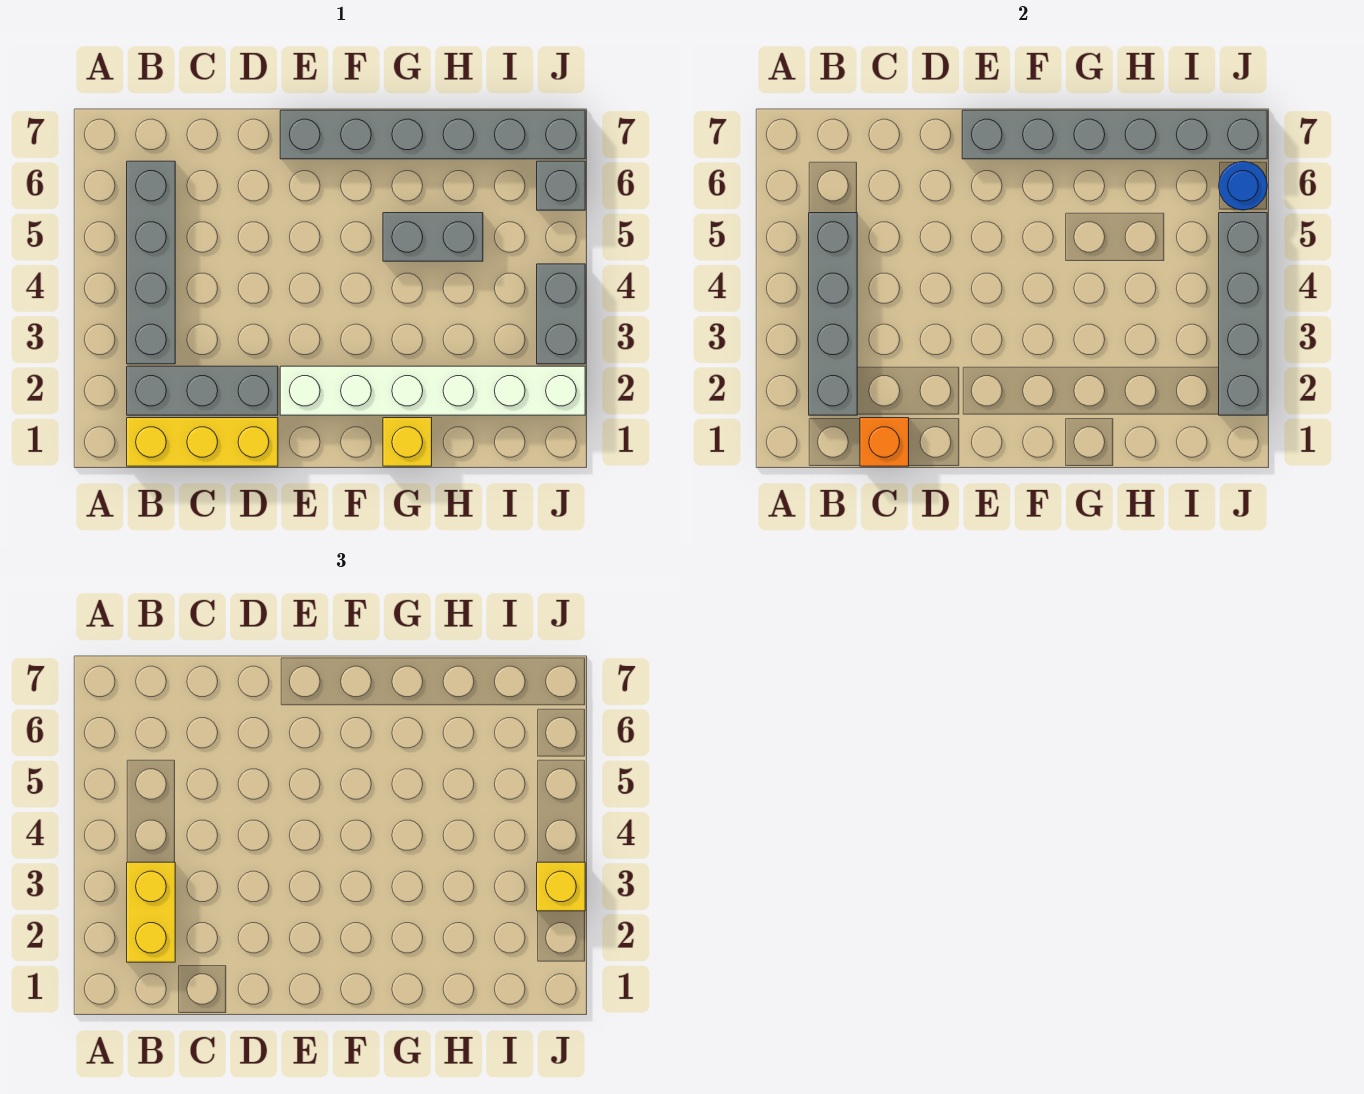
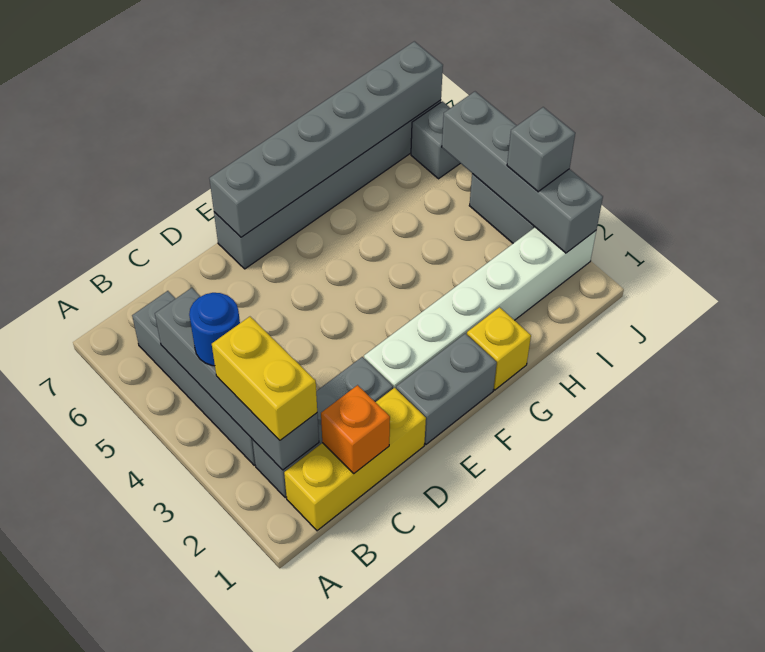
grey brick G5:H5 level 1 -> grey brick E1:F1 level 1
yellow brick J3 level 3 -> grey brick J3 level 3
blue round brick J6 level 2 -> blue round brick B4 level 3

